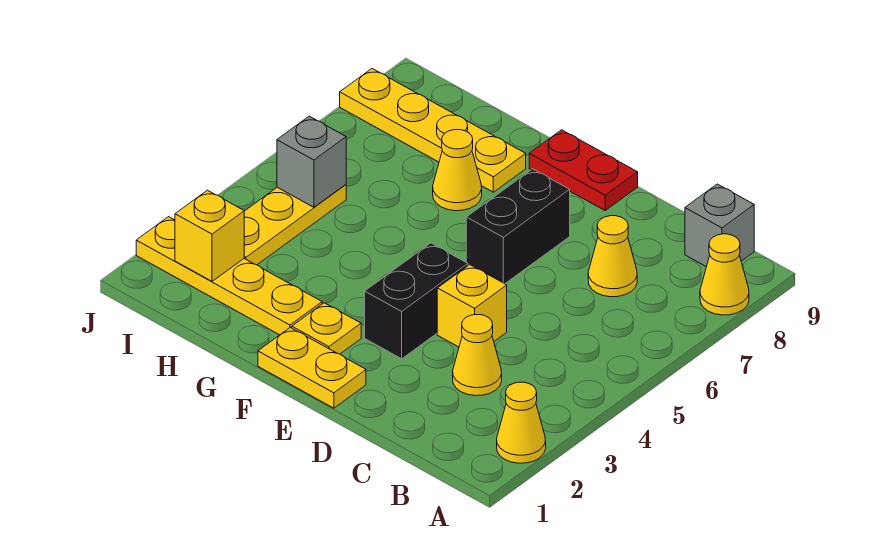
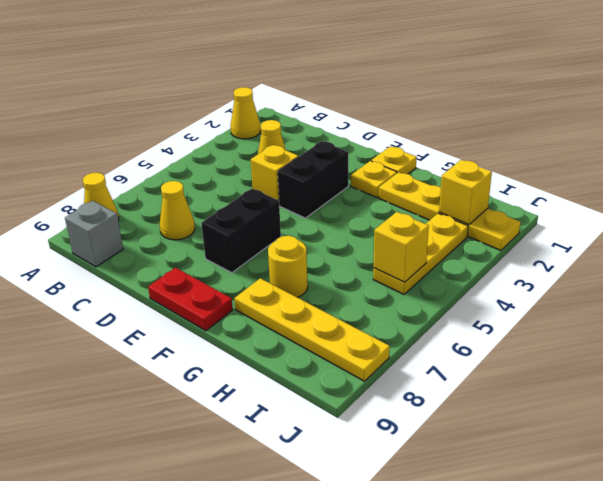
yellow plate E1:F1 level 1 -> yellow plate F1 level 1
yellow cone G7 level 1 -> yellow round brick G7 level 1
grey brick I5 level 2 -> yellow brick I5 level 2

